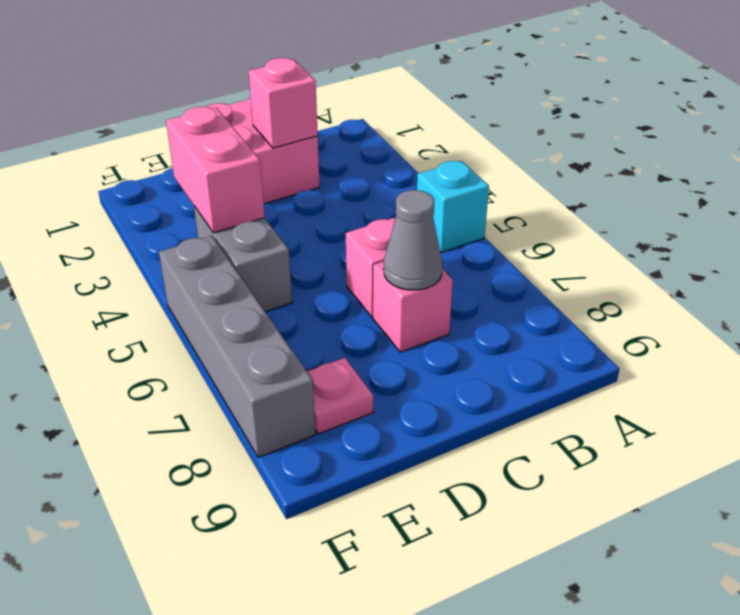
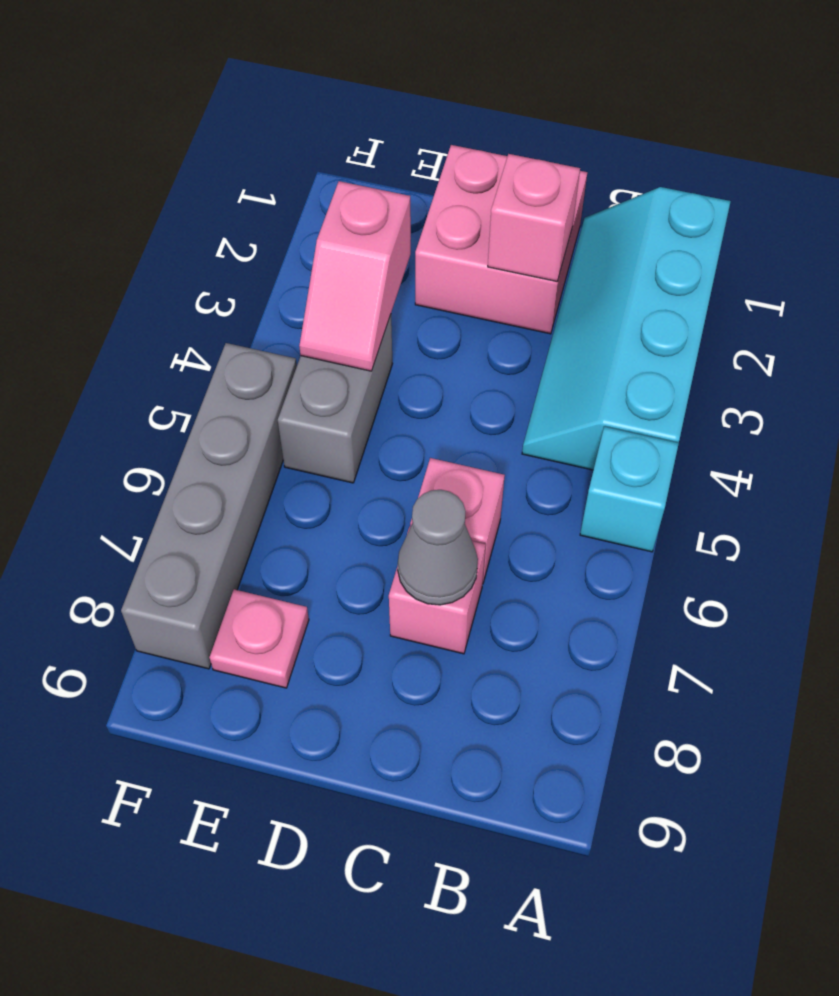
none -> cyan slope A1:B4 level 1 top A
pink brick E3:E4 level 2 -> pink slope E3:E4 level 2 top 3

